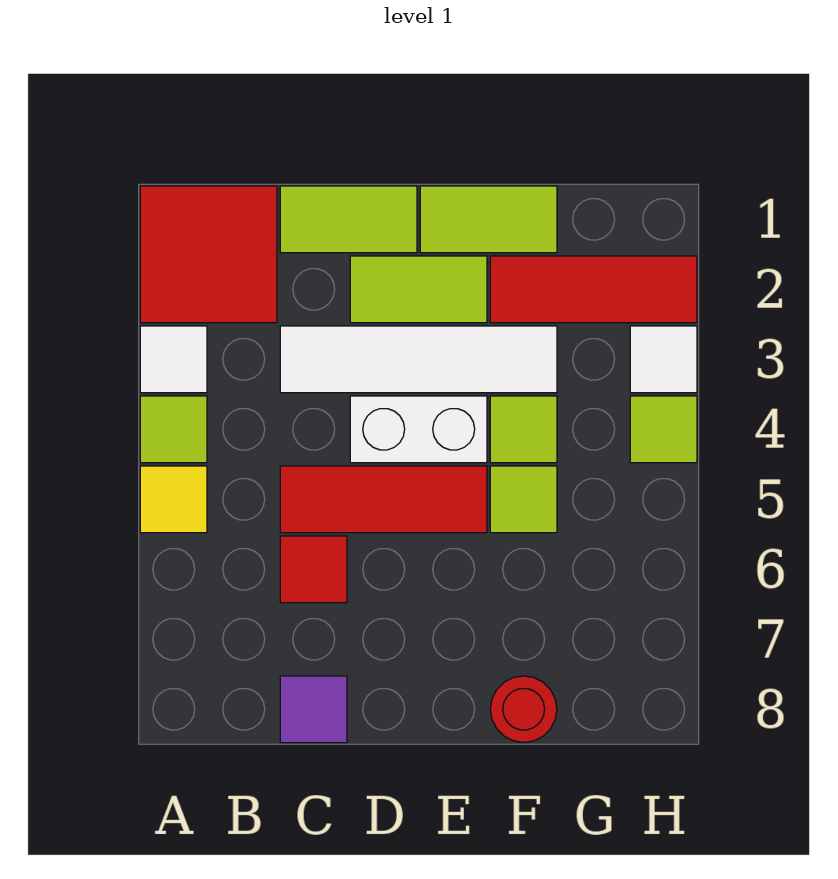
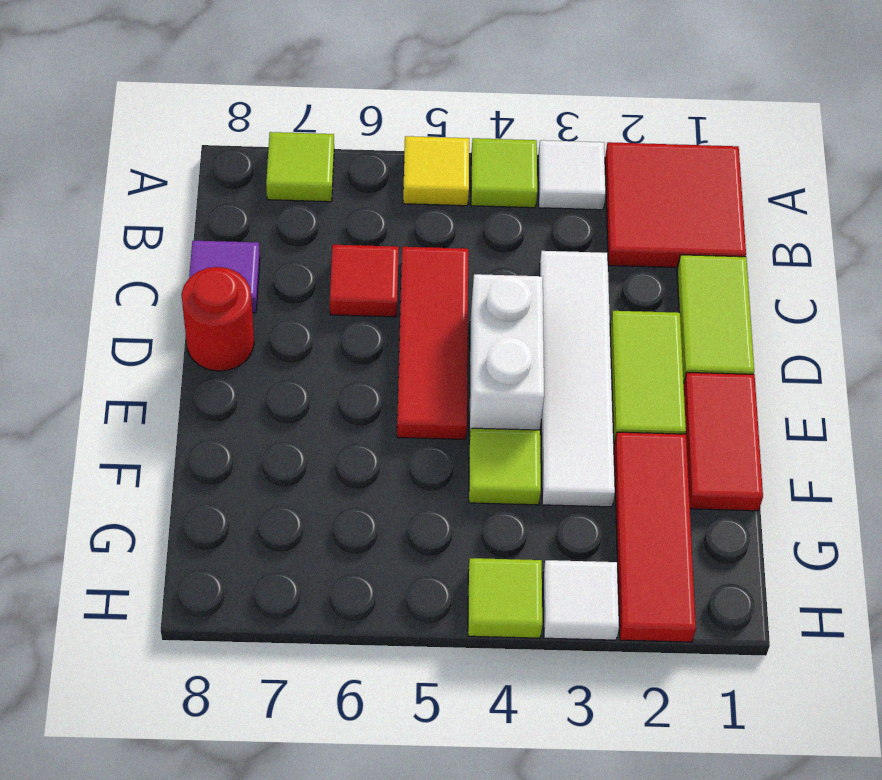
lime tile E1:F1 level 1 -> red tile E1:F1 level 1
lime tile F5 level 1 -> lime tile A7 level 1
red round brick F8 level 1 -> red round brick D8 level 1

